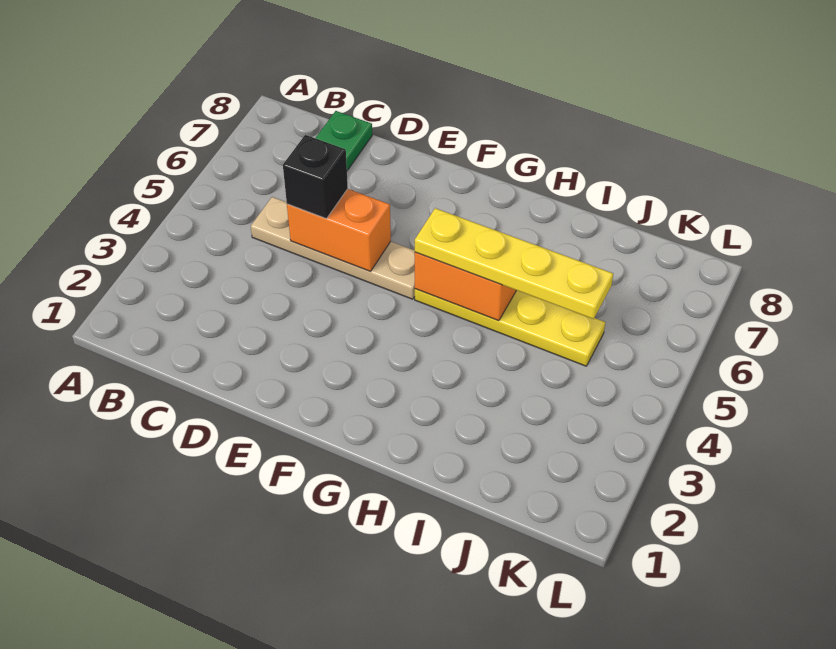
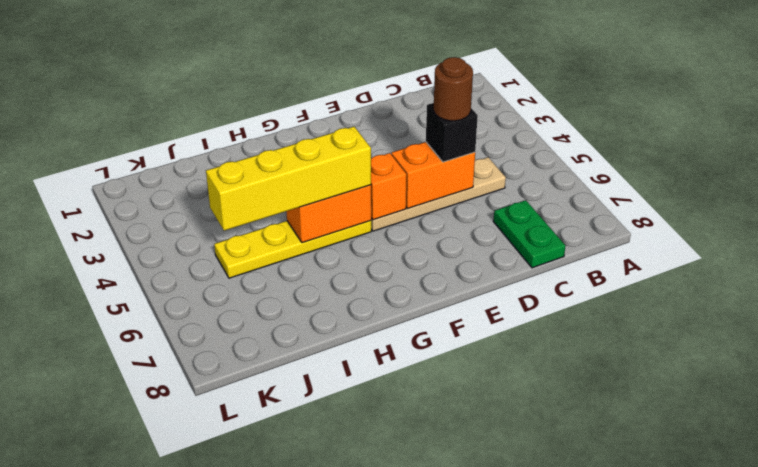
none -> brown round brick D5 level 4
none -> orange brick F5 level 2
yellow plate G5:J5 level 3 -> yellow brick G5:J5 level 3

